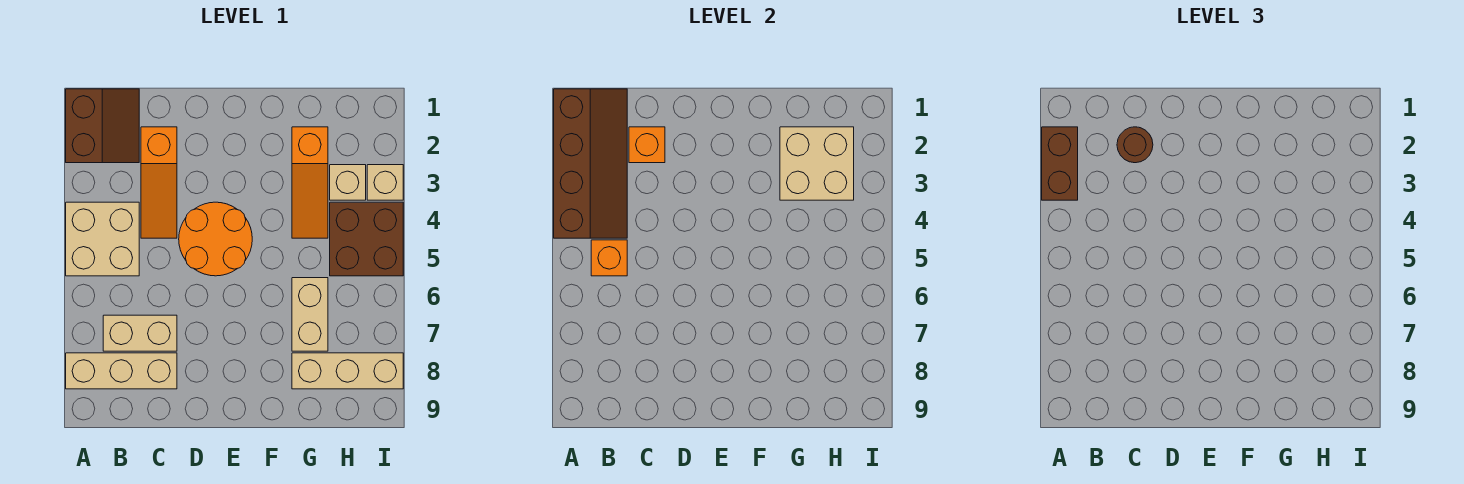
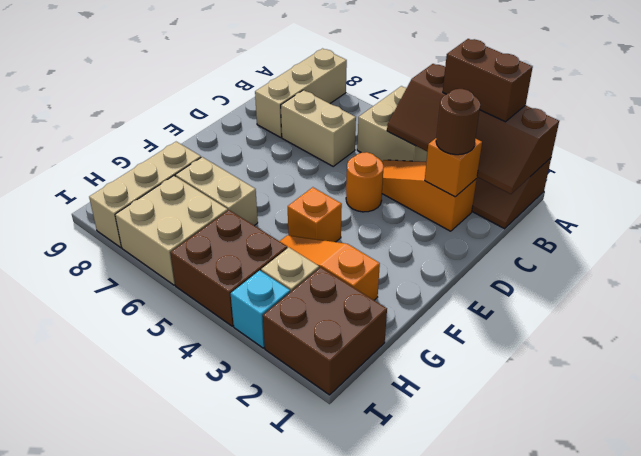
orange brick B5 level 2 -> orange brick F4 level 1
tan brick B7:C7 level 1 -> tan brick C6:C7 level 1
orange round brick D4:E5 level 1 -> orange round brick D4 level 1
tan brick G2:H3 level 2 -> tan brick H6:I7 level 1
none -> brown brick H1:I2 level 1
tan brick I3 level 1 -> cyan brick I3 level 1

